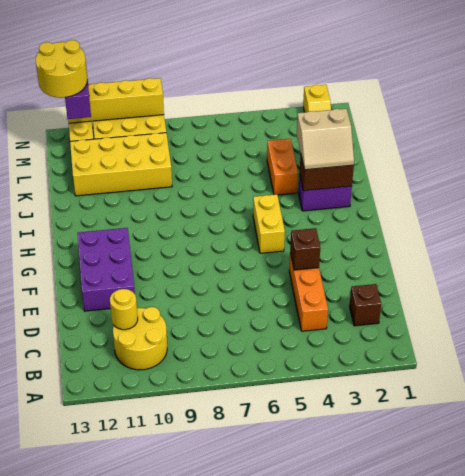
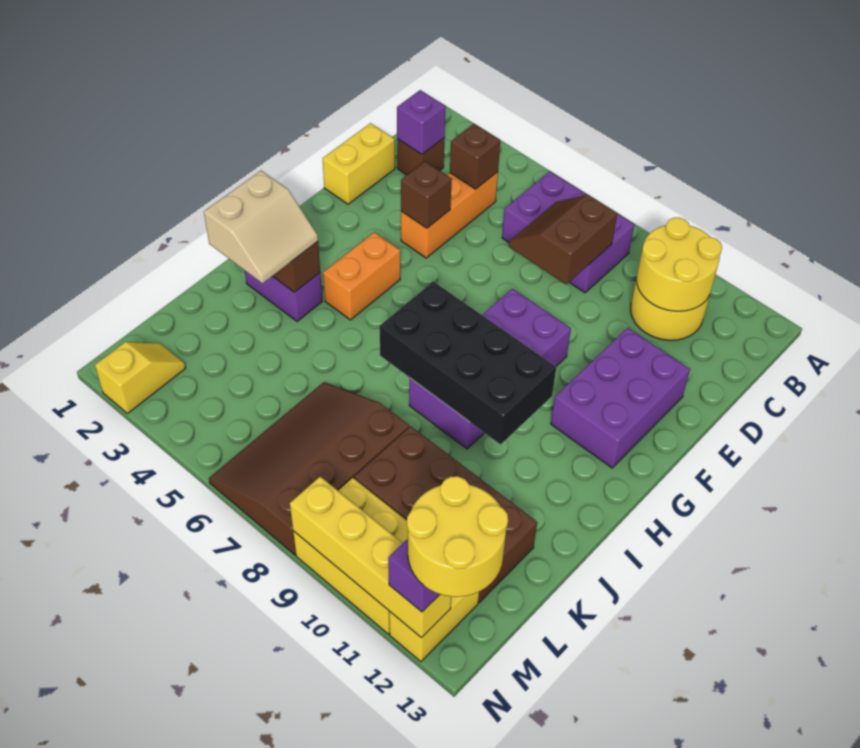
none -> purple brick B6:C8 level 1
none -> purple brick C2 level 2
none -> brown brick C4 level 2
none -> brown slope C7:D8 level 2 top 8
yellow round brick C11 level 2 -> yellow round brick B10:C11 level 2
none -> purple brick F8:I9 level 1
yellow brick G5:H5 level 1 -> yellow brick D1:E1 level 1
none -> black brick H7:I10 level 2
tan slope I2:J3 level 3 top J -> tan slope I2:J3 level 3 top 2
orange brick J4:K4 level 1 -> orange brick G4:H4 level 1
none -> brown slope K6:N8 level 1 top 8
yellow brick K9:L12 level 1 -> brown brick K9:L12 level 1

